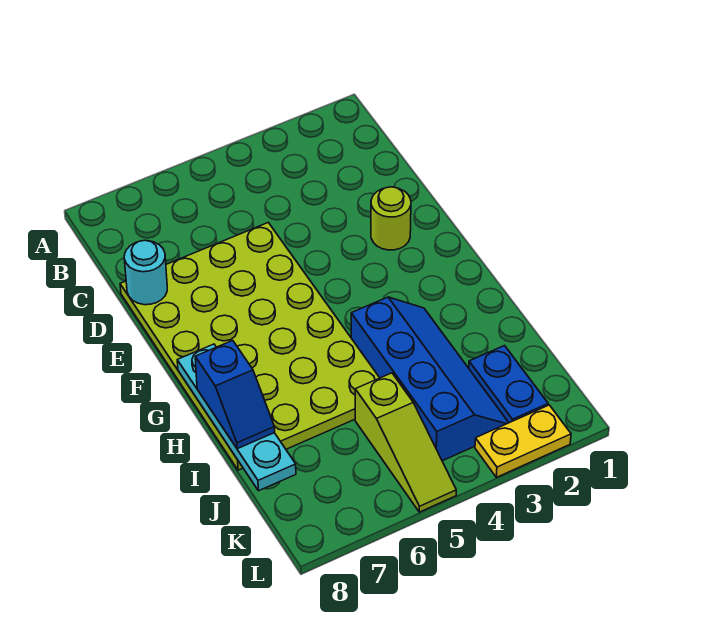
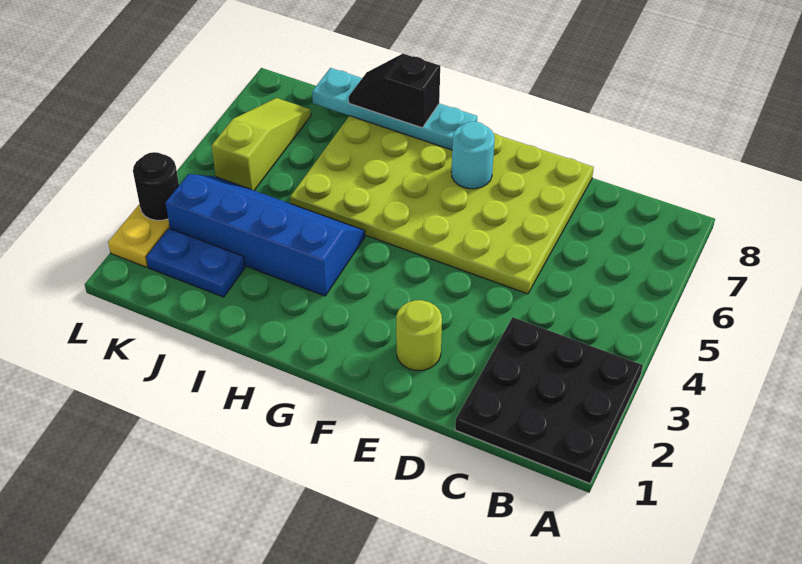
none -> black plate A1:C3 level 1
cyan round brick D8 level 2 -> cyan round brick F7 level 2
blue slope H3:K4 level 1 top 4 -> blue slope H3:K4 level 1 top 3
blue slope H8:I8 level 3 top H -> black slope H8:I8 level 3 top H
lime slope J5:L5 level 1 top J -> lime slope K5:K7 level 1 top 5
none -> black round brick L3 level 2

